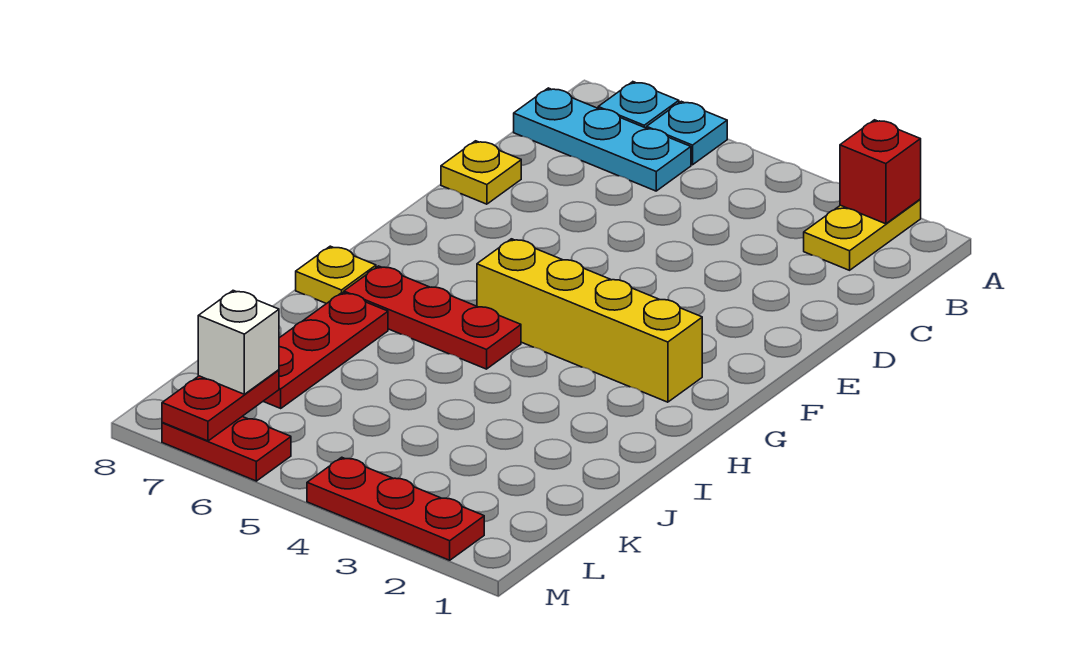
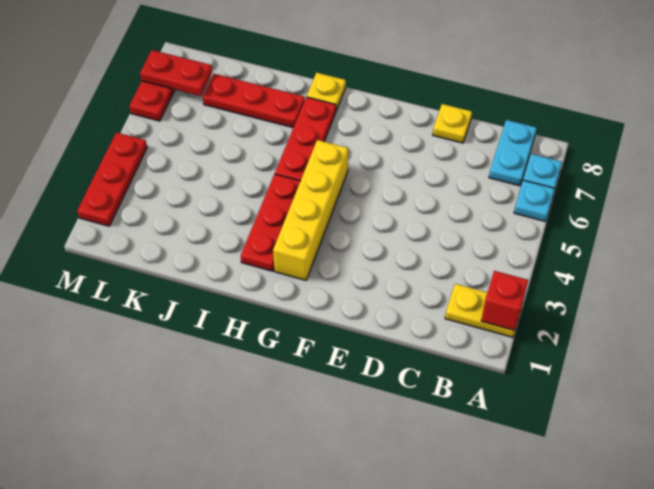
cyan plate B6:B8 level 1 -> cyan plate B7:B8 level 1
none -> red plate H2:H4 level 1
white brick L7 level 3 -> none

